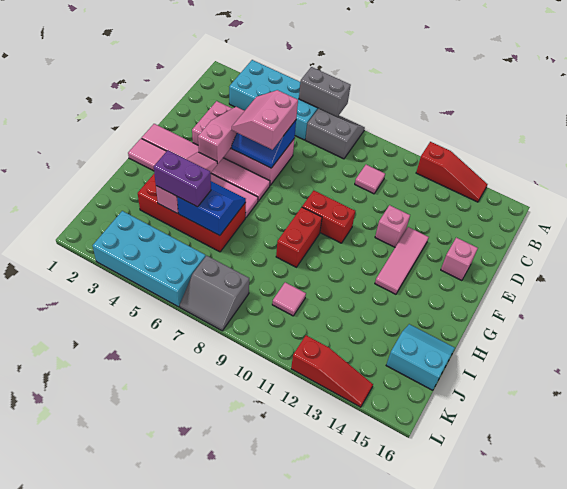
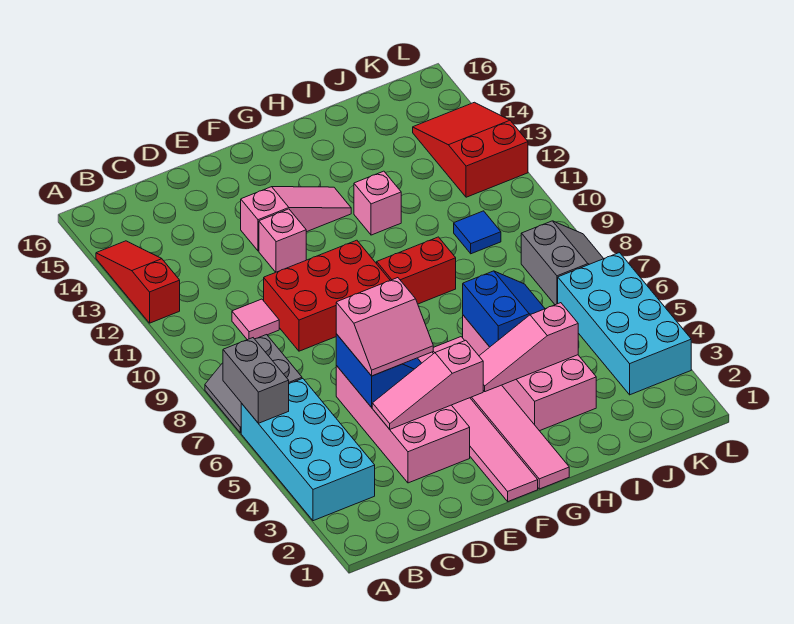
pink tile E13:G13 level 1 -> pink slope E13:G13 level 1 top E
pink brick E15 level 1 -> pink brick H12 level 1
red brick F9:F10 level 1 -> red brick D9:F10 level 1
red brick H3:I6 level 1 -> pink brick H3:I6 level 1
blue slope H5:I6 level 2 top I -> blue slope H5:I6 level 2 top H
purple brick I4:I5 level 3 -> none
cyan slope I15:J16 level 1 top J -> none
pink tile J10 level 1 -> blue tile J10 level 1
red slope L12:L14 level 1 top 12 -> red slope K12:L14 level 1 top 12

